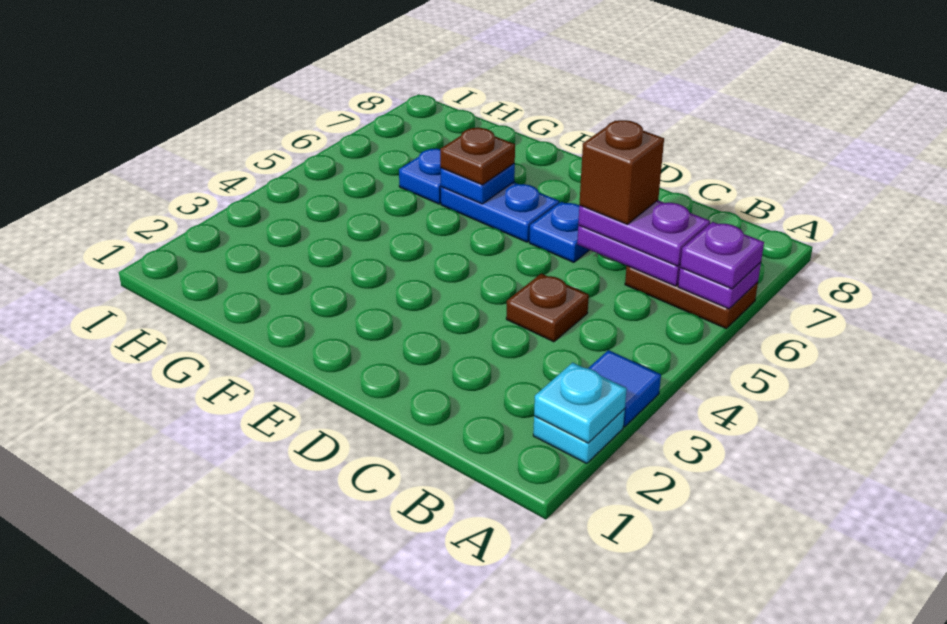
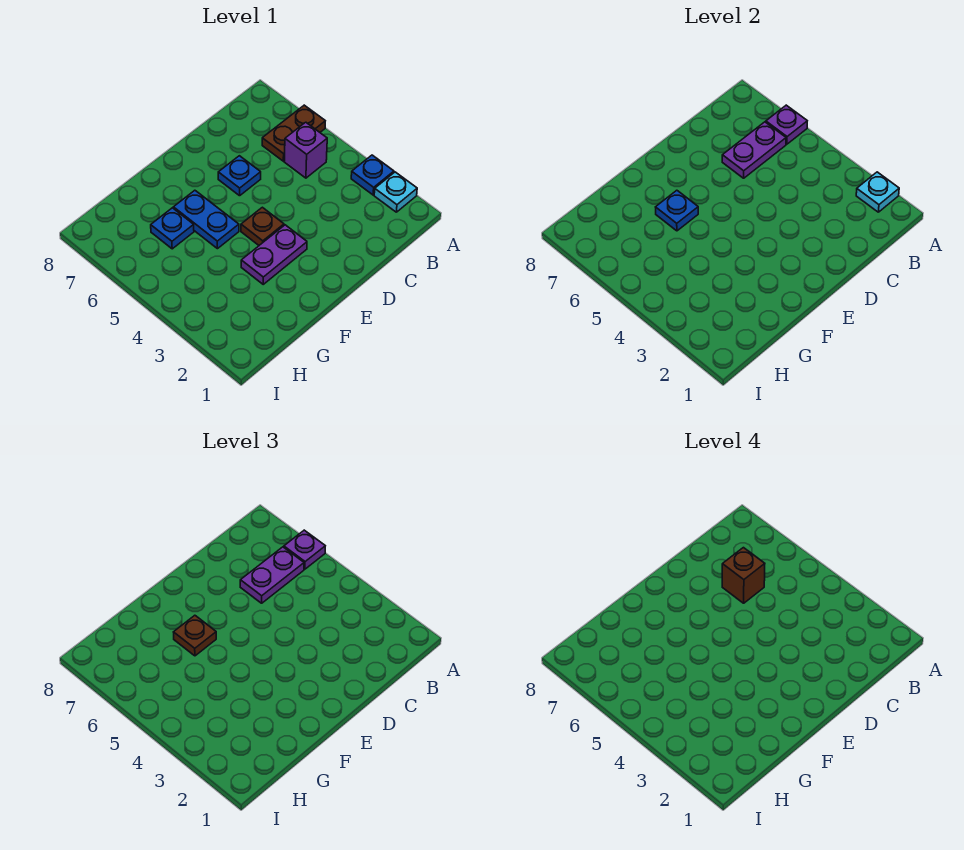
blue tile A3 level 1 -> blue plate A3 level 1
none -> purple brick B5 level 1
brown plate C4 level 1 -> brown plate E4 level 1
none -> purple plate E3:F3 level 1
blue plate E6:F6 level 1 -> blue plate F5:F6 level 1

